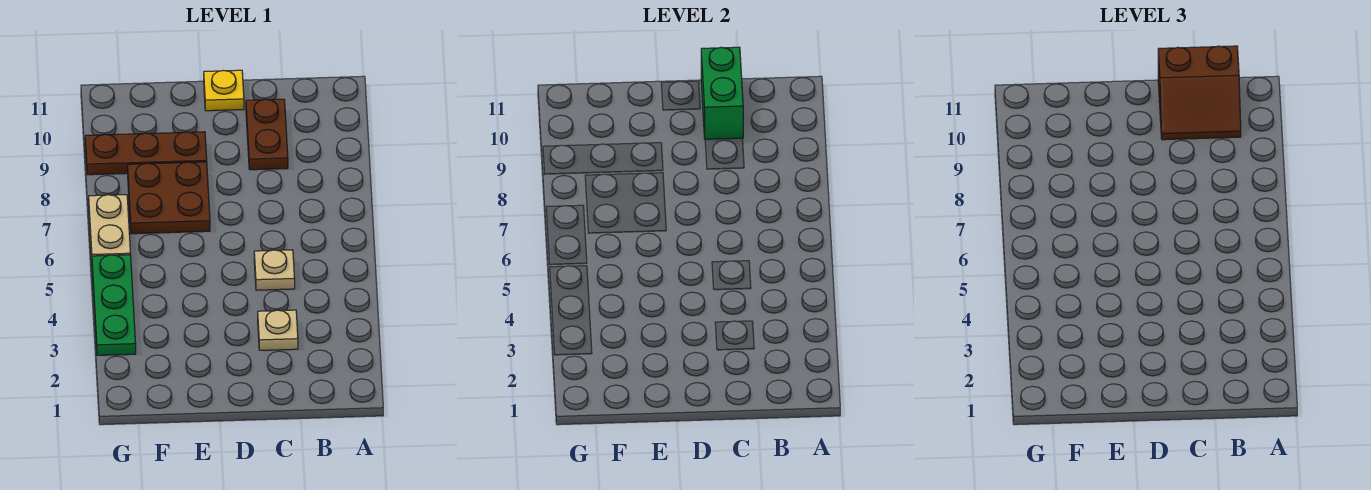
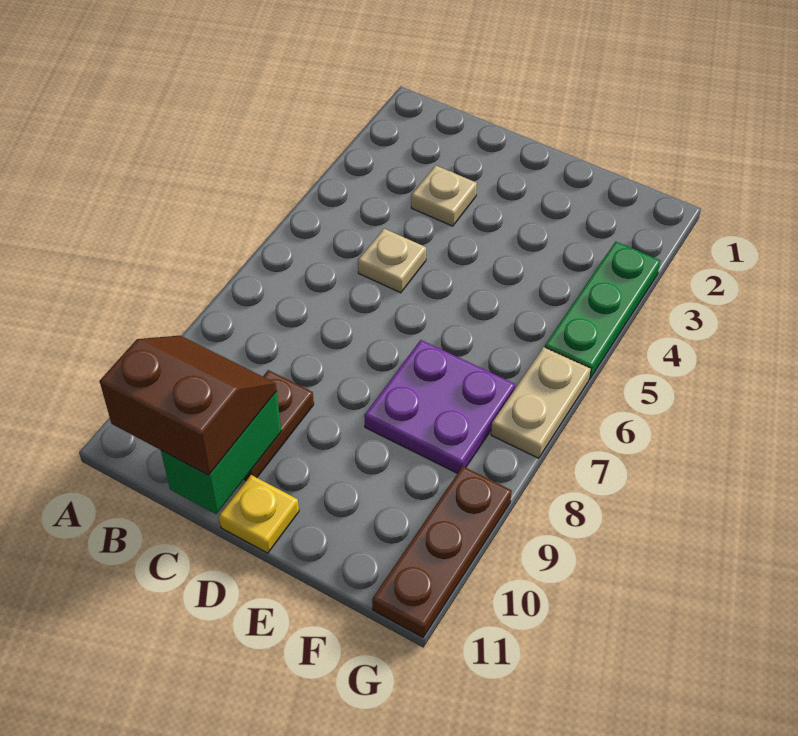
brown plate E7:F8 level 1 -> purple plate E7:F8 level 1
brown plate E9:G9 level 1 -> brown plate G9:G11 level 1

